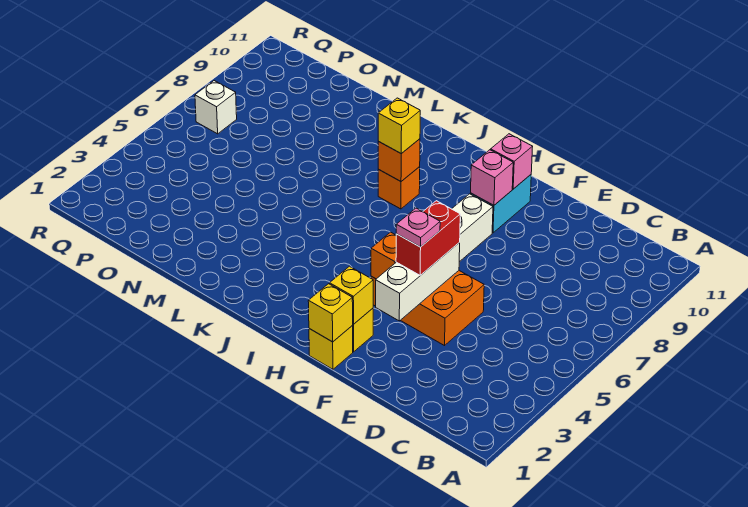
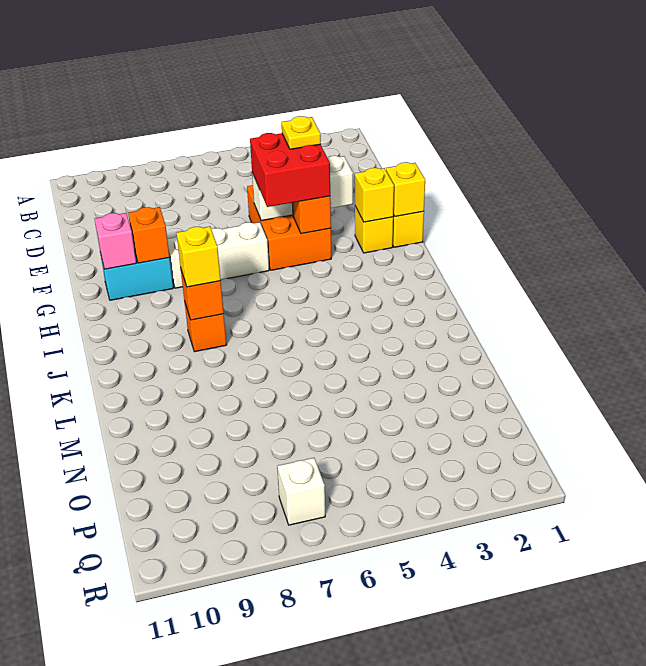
red brick F4:F5 level 3 -> red brick F4:G5 level 3
pink plate F4 level 4 -> yellow plate F4 level 4
pink brick G9 level 2 -> orange brick G9 level 2

